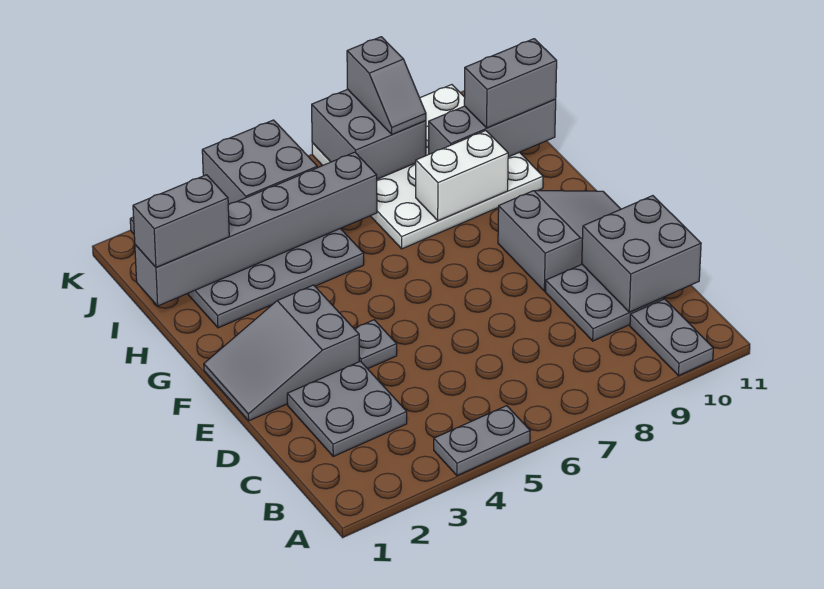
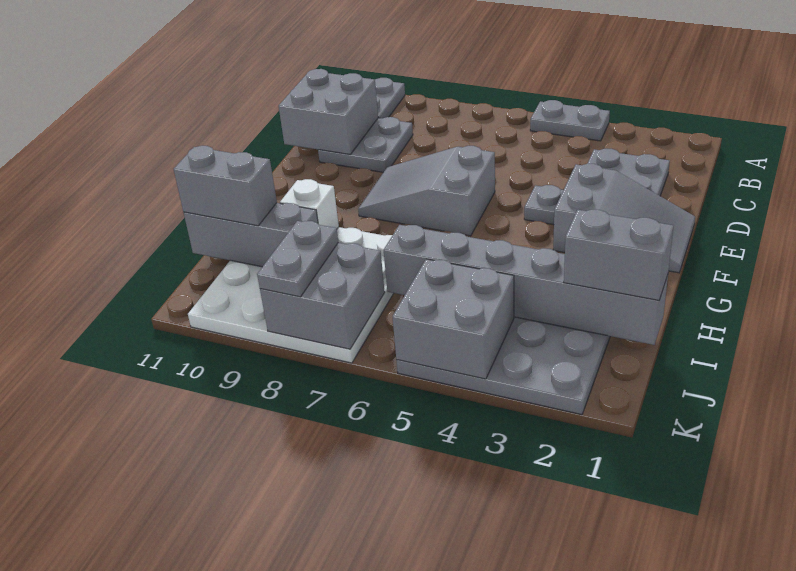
grey slope E9:F11 level 1 top 9 -> grey slope E6:F8 level 1 top 6
white brick H8:H9 level 2 -> white brick H9 level 2
grey slope J8:K8 level 3 top K -> grey plate J8:K8 level 3

